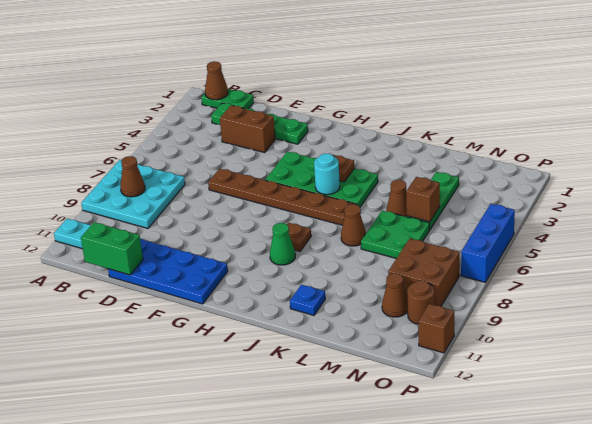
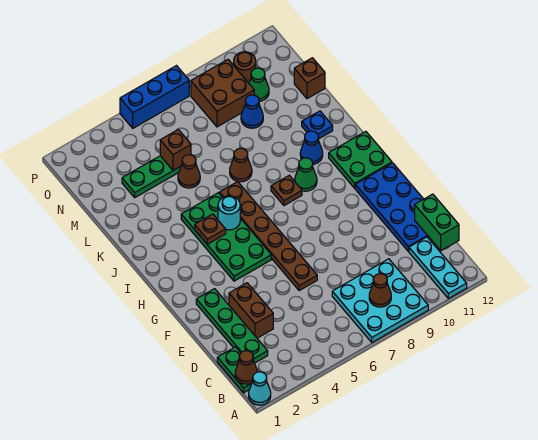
none -> cyan cone A1 level 1
none -> blue cone J10 level 1
green plate L6:M7 level 1 -> green plate H11:I12 level 1
none -> blue cone M9 level 1
brown cone N10 level 1 -> green cone N10 level 1
brown brick P11 level 1 -> brown brick M12 level 1

